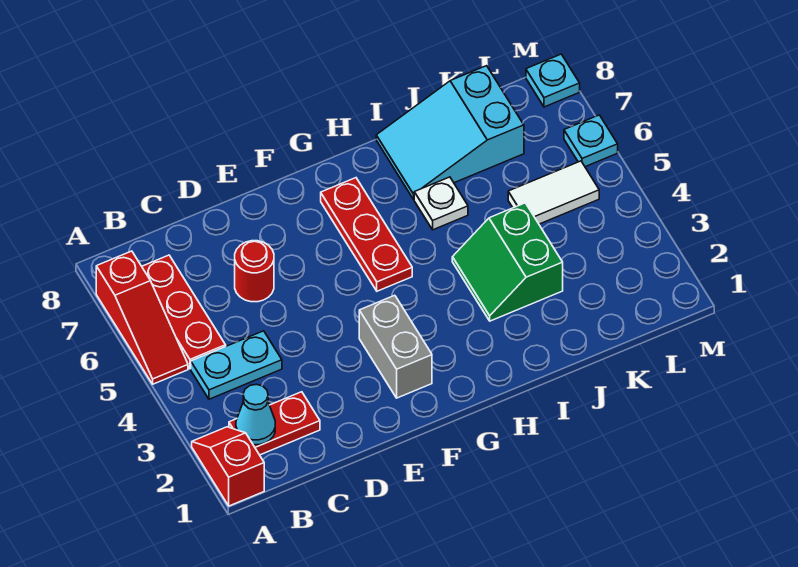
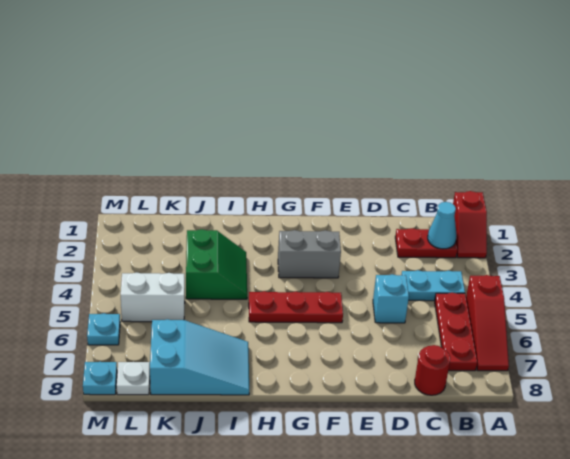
red slope A5:A7 level 1 top 7 -> red slope A5:A7 level 1 top 5
none -> cyan brick D5 level 1
red round brick D6 level 1 -> red round brick C8 level 1
grey brick F2:F3 level 1 -> grey brick F3:G3 level 1
red plate G5:G7 level 1 -> red plate F5:H5 level 1
white plate I6 level 1 -> white plate L8 level 1
white tile K5:L5 level 1 -> white brick K5:L5 level 1

